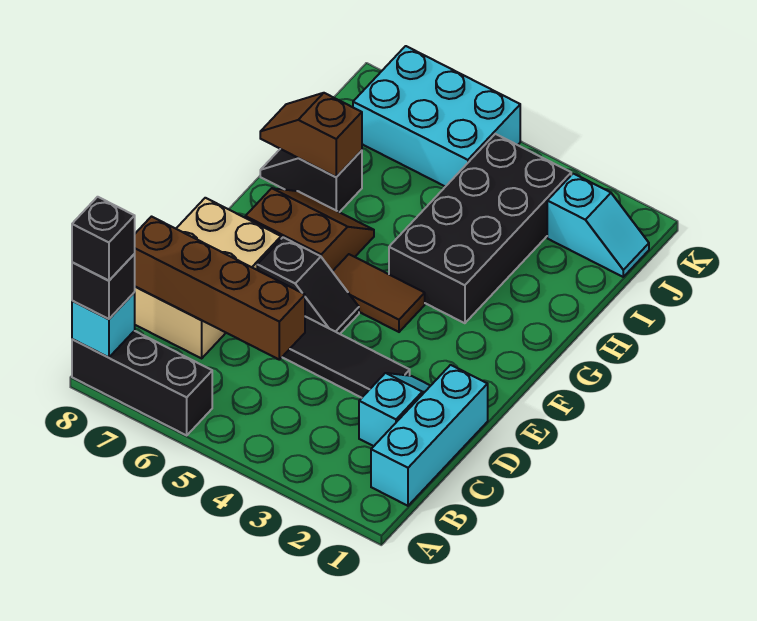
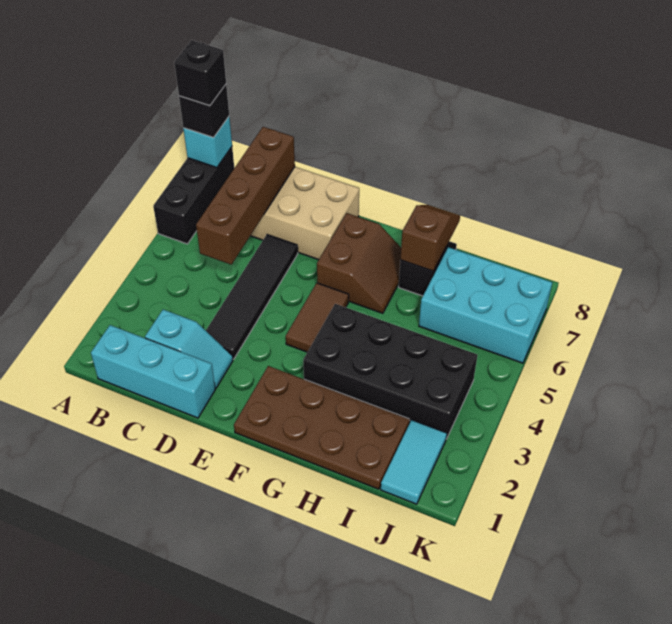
black slope E5:E6 level 1 top 6 -> none
none -> brown plate F1:I2 level 1
cyan slope J1:J2 level 1 top 2 -> cyan tile J1:J2 level 1
cyan brick J5:K7 level 1 -> cyan brick I6:K7 level 1

